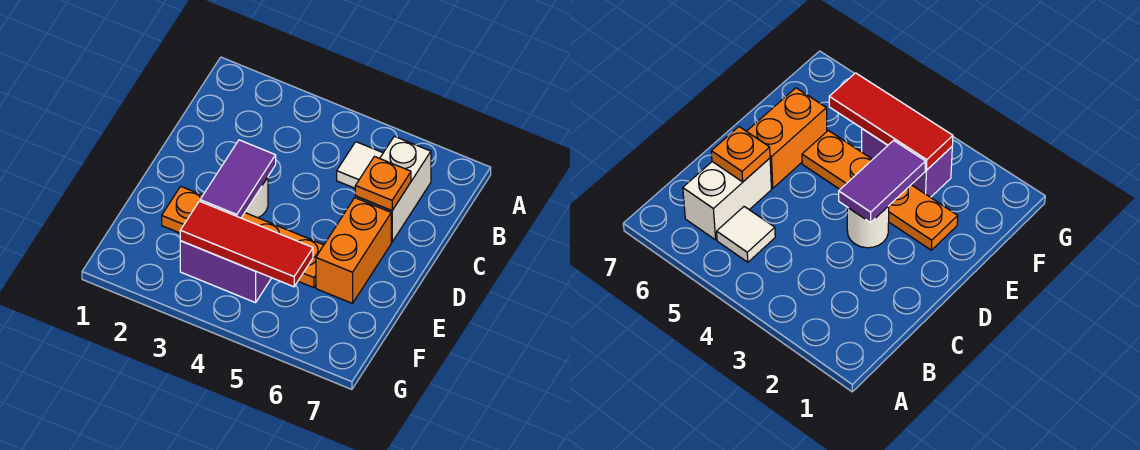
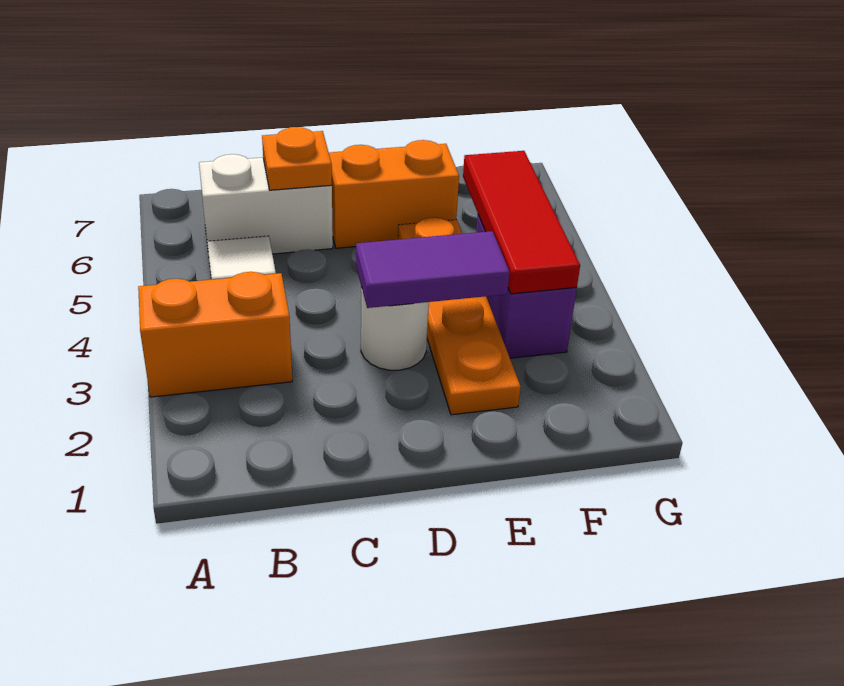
none -> orange brick A3:B3 level 1

